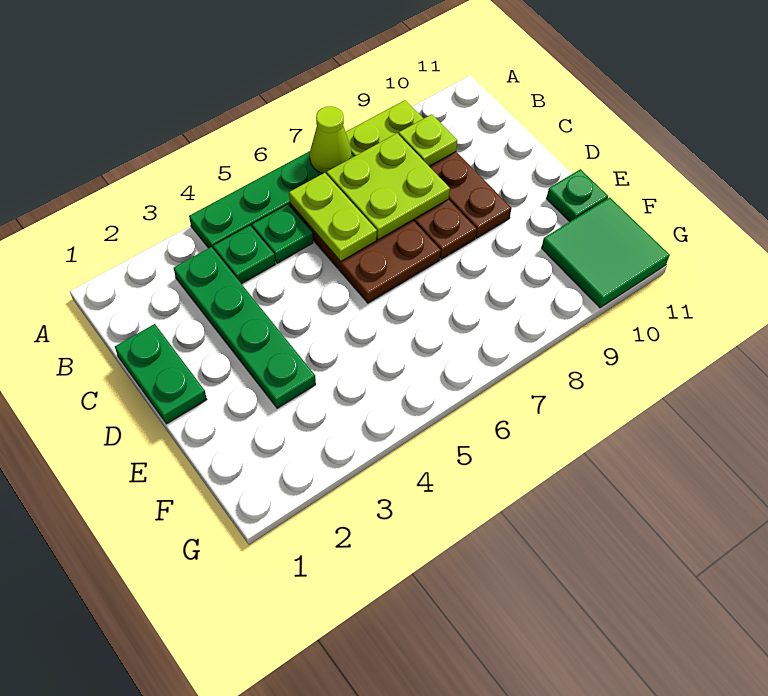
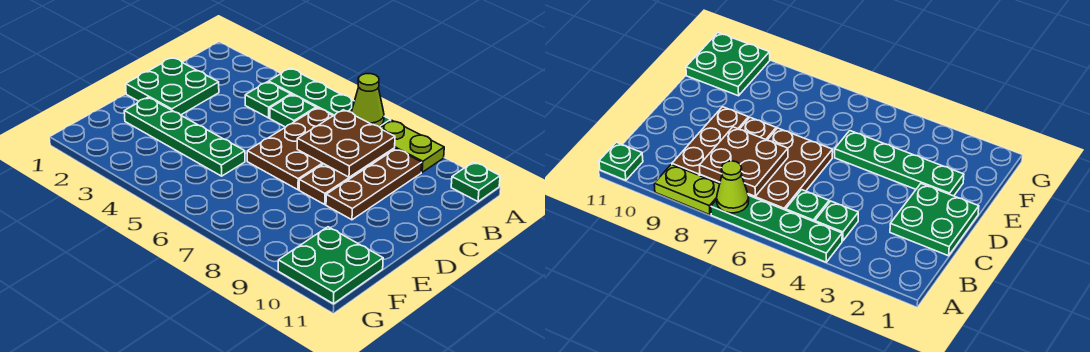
green plate B3:E3 level 1 -> green plate E2:E5 level 1
lime plate B6:C6 level 2 -> none
lime plate B7:C8 level 2 -> brown plate B7:C8 level 2
lime plate B9 level 2 -> none
green plate C1:D1 level 1 -> green plate C1:D2 level 1
green plate E11 level 1 -> green plate A11 level 1
green tile F10:G11 level 1 -> green plate F10:G11 level 1

